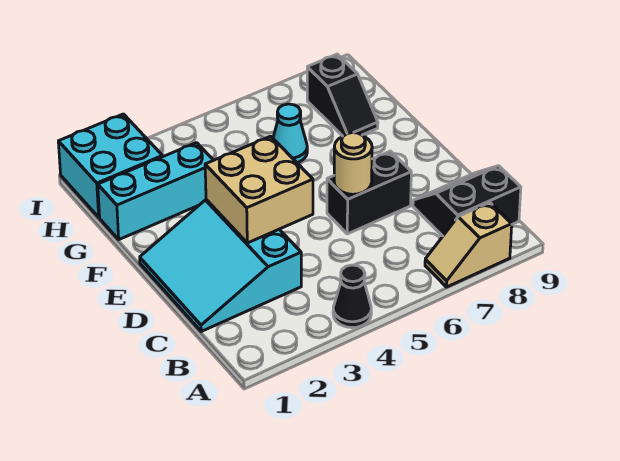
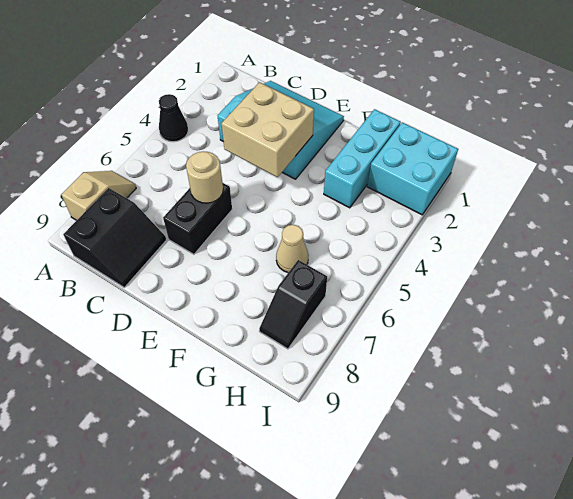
cyan cone G6 level 1 -> tan cone G6 level 1
black slope G8:H8 level 1 top H -> black slope H7:H8 level 1 top 7

